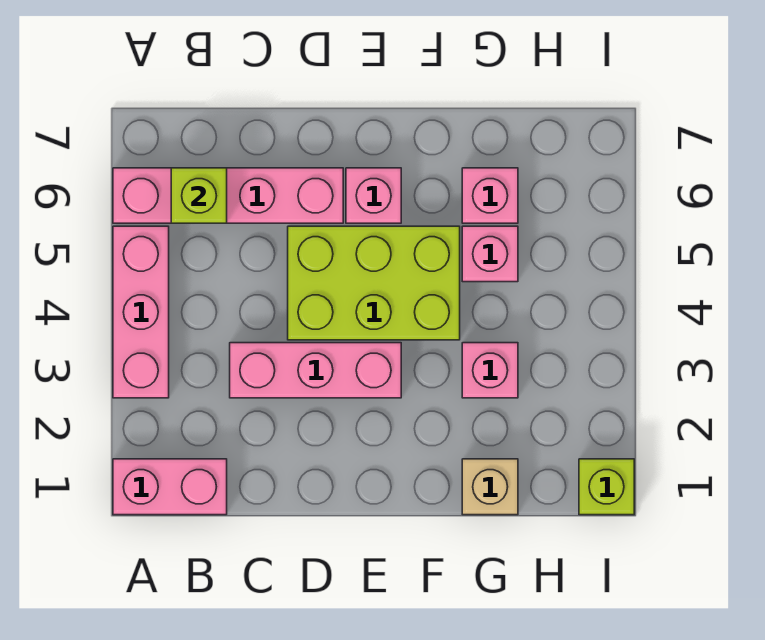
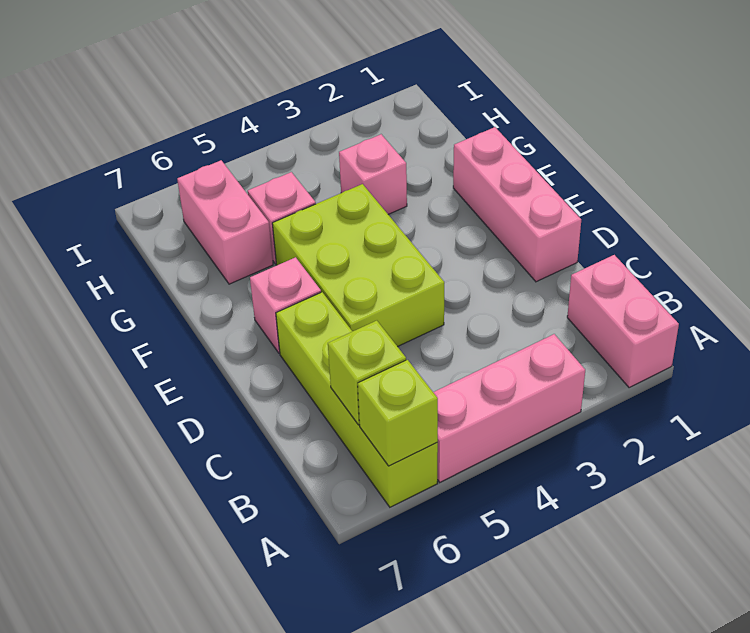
pink brick A6:D6 level 1 -> lime brick A6:D6 level 1
pink brick C3:E3 level 1 -> pink brick D1:F1 level 1
tan brick G1 level 1 -> none
pink brick G6 level 1 -> pink brick G6:H6 level 1
lime brick I1 level 1 -> lime brick A6 level 2

